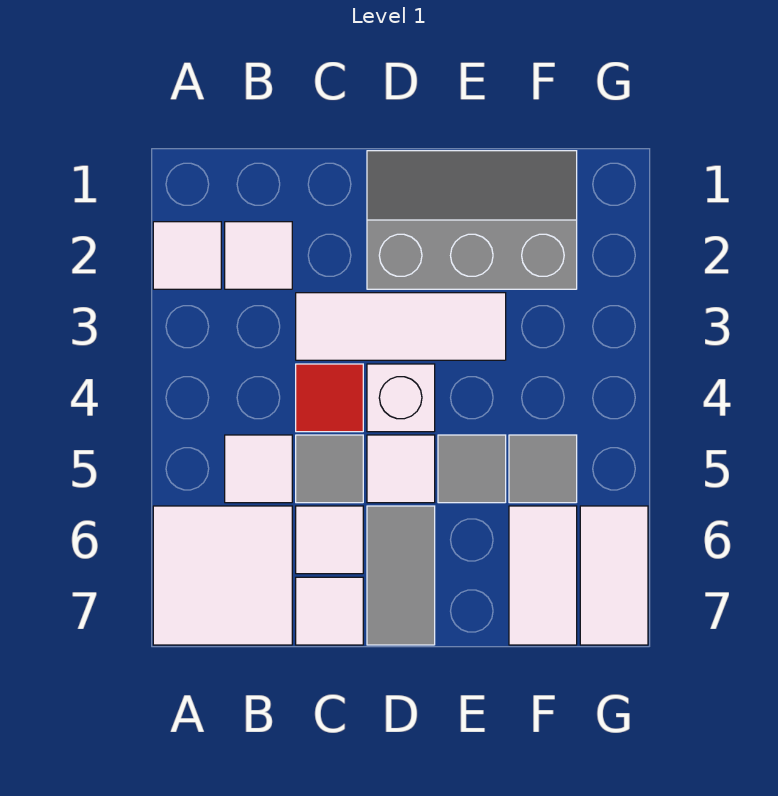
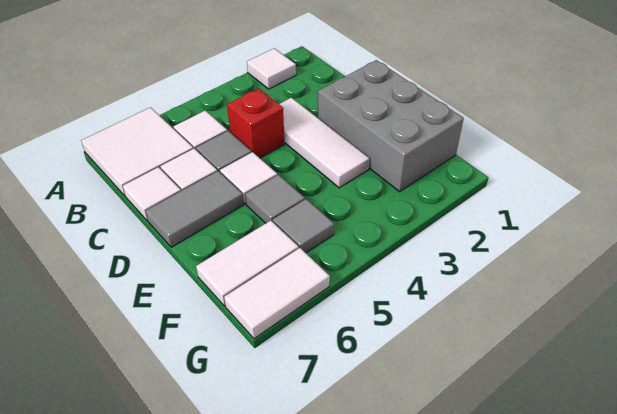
white tile B2 level 1 -> none
red tile C4 level 1 -> red brick C4 level 1
grey slope D1:F2 level 1 top 2 -> grey brick D1:F2 level 1
white brick D4 level 1 -> none

